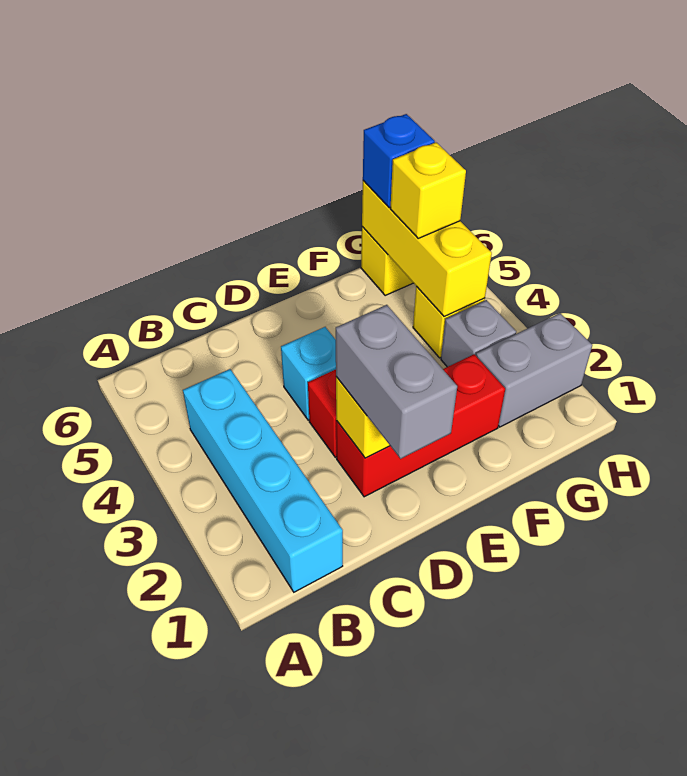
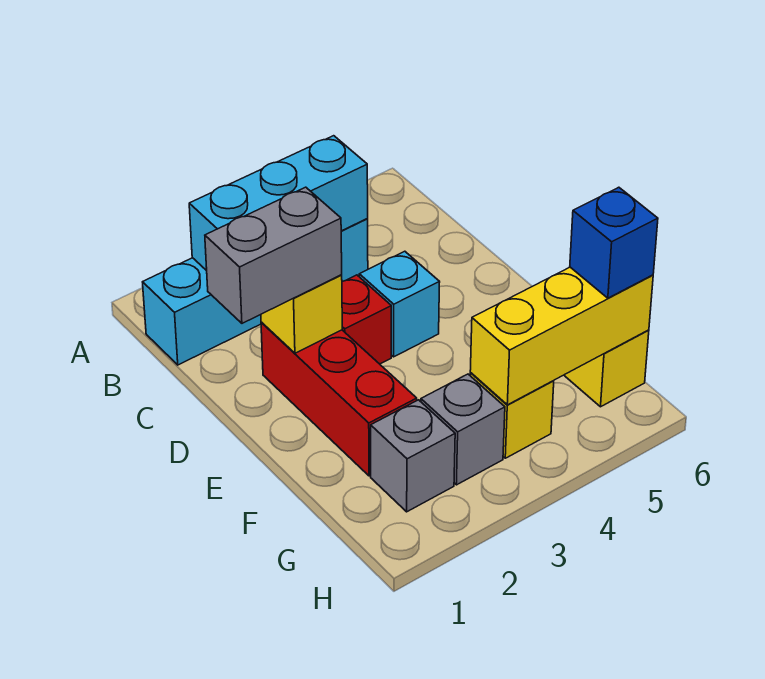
none -> cyan brick B2:B4 level 2
grey brick G2:H2 level 1 -> grey brick G2 level 1
yellow brick G5 level 3 -> none

